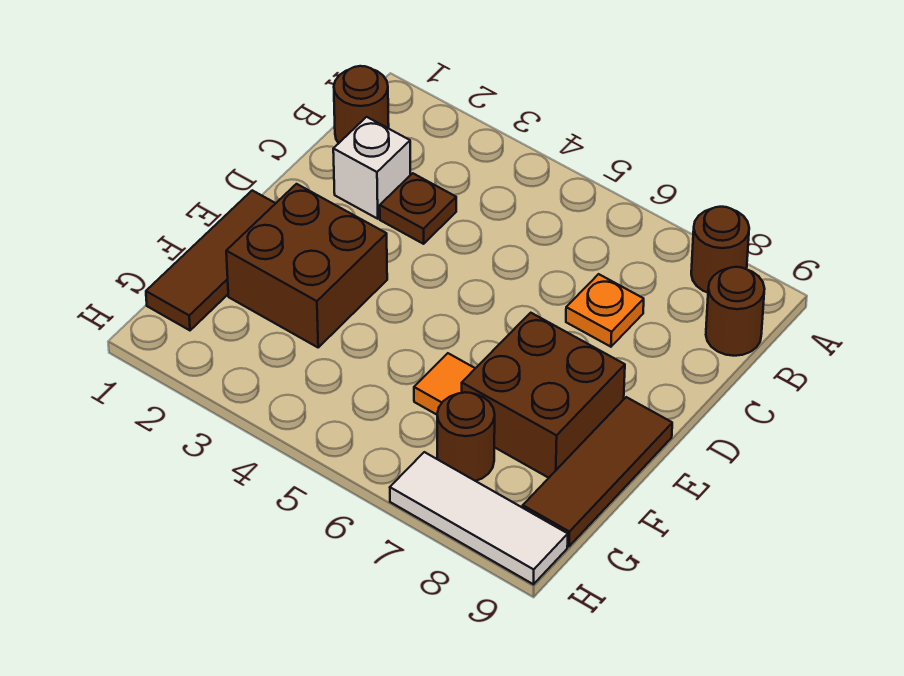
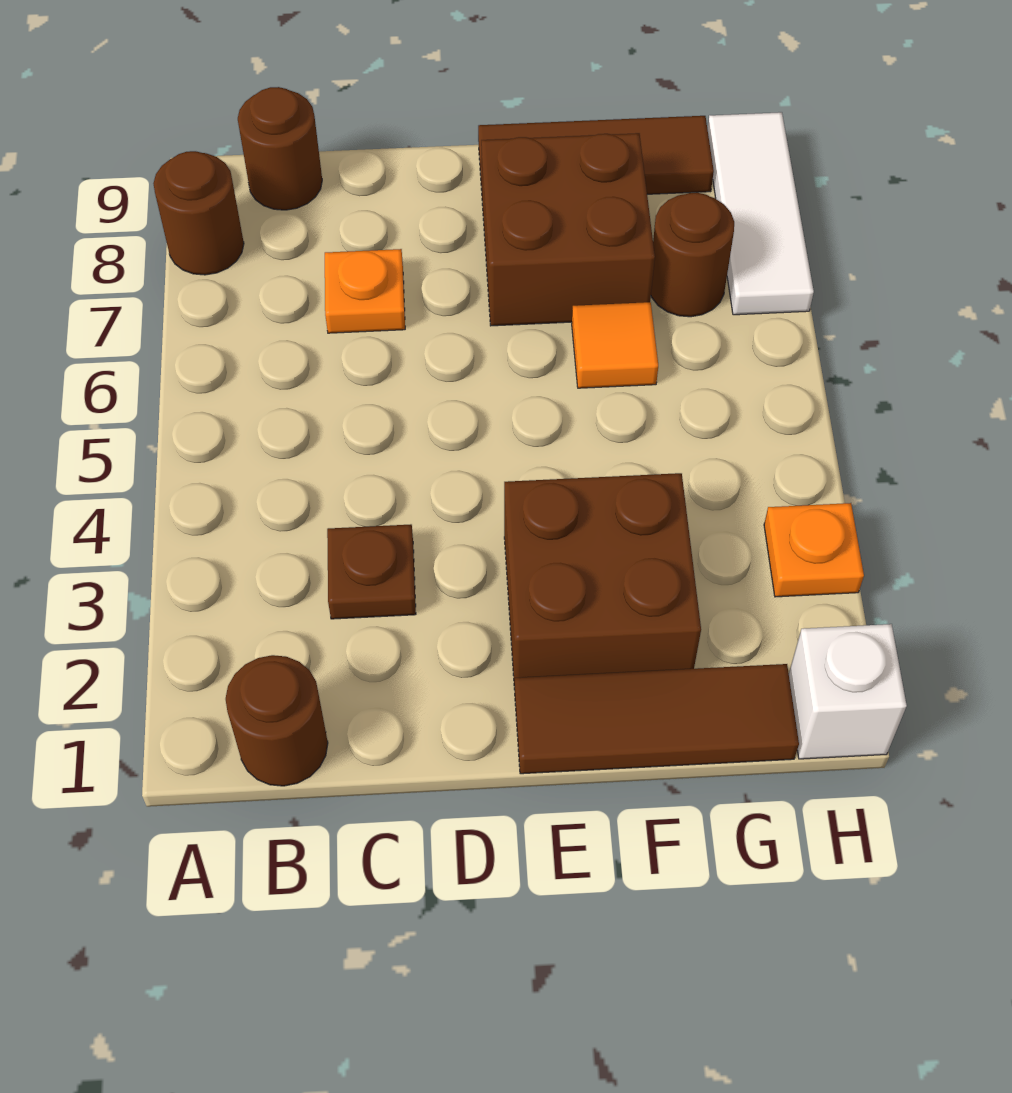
white brick C2 level 1 -> white brick H1 level 1
none -> orange plate H3 level 1

